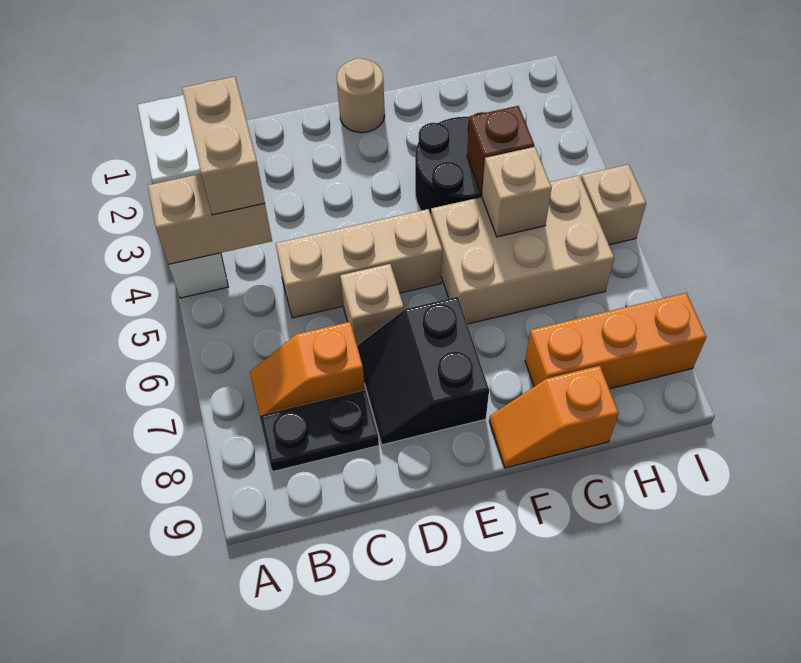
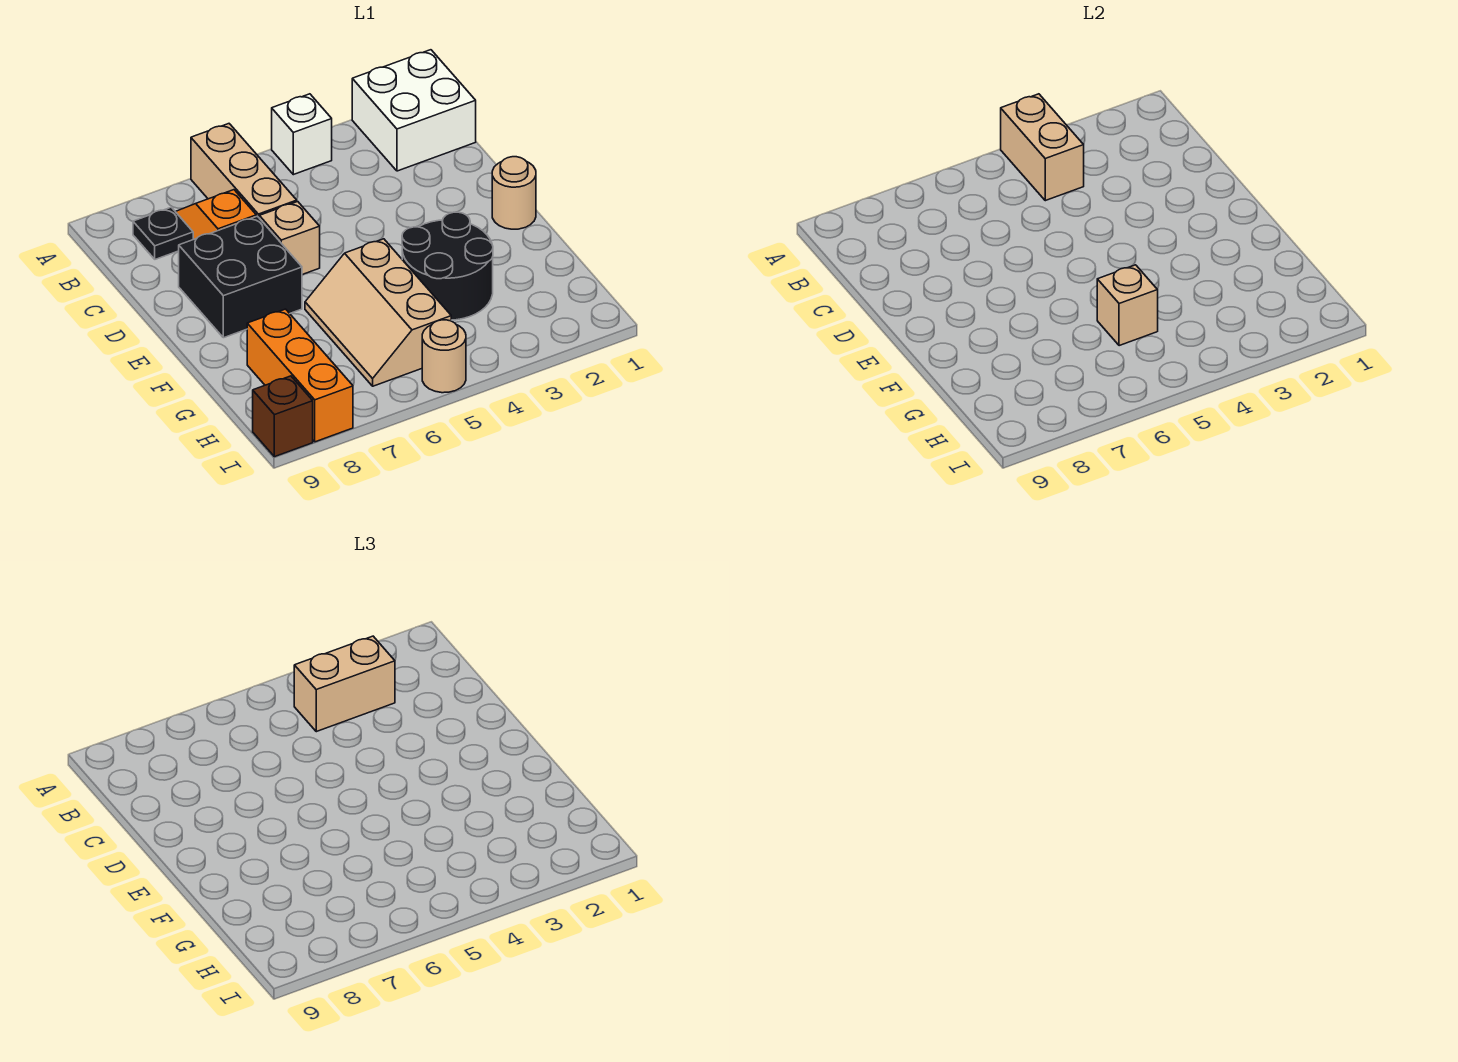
black plate B8:C8 level 1 -> black plate B8 level 1
tan brick C5:E5 level 1 -> tan brick A6:C6 level 1
black slope D7:E8 level 1 top E -> black brick D7:E8 level 1
tan brick F5:H6 level 1 -> tan slope F5:H6 level 1 top 5
orange slope F9:G9 level 1 top G -> none
brown brick G4 level 2 -> brown brick I9 level 1
tan brick I5 level 1 -> tan round brick I5 level 1

